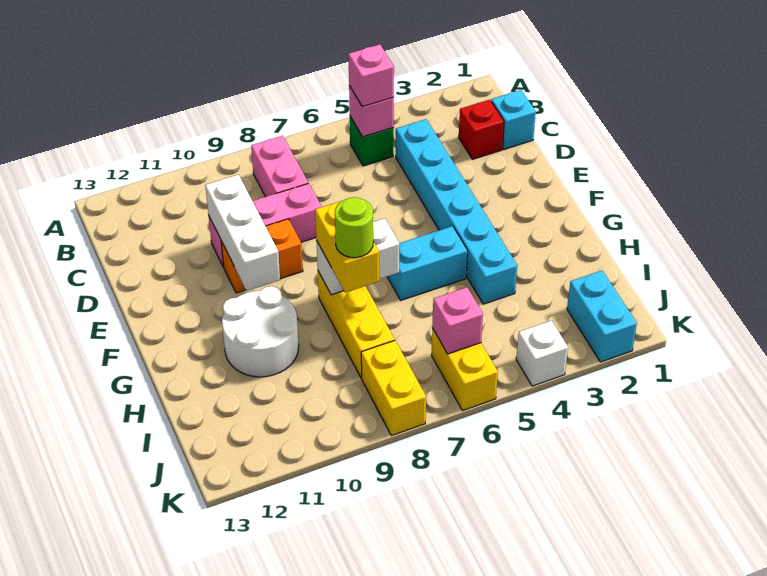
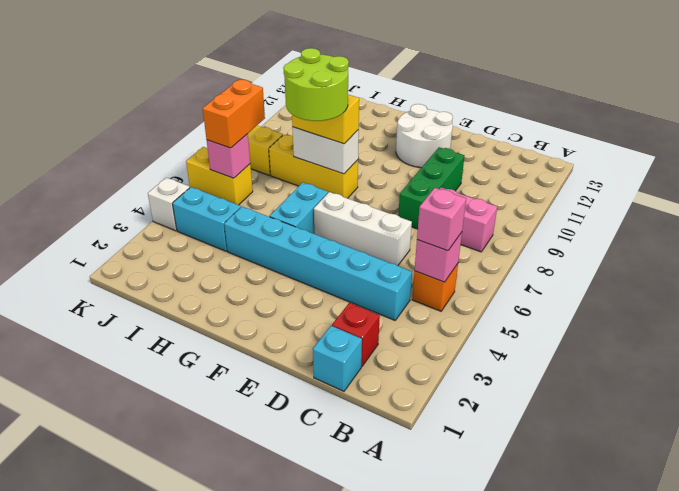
green brick B5 level 1 -> orange brick B5 level 1
pink brick D8:D10 level 1 -> green brick D8:D10 level 1
white brick D10:F10 level 2 -> white brick D6:F6 level 1
orange brick E9:E10 level 1 -> orange brick J6:J7 level 3
white brick G7:G8 level 2 -> white brick G8:H8 level 2
white round brick G10:H11 level 1 -> white round brick E11:F12 level 1
lime round brick H8 level 4 -> lime round brick G7:H8 level 4
cyan brick J2:K2 level 1 -> cyan brick I4:J4 level 1

